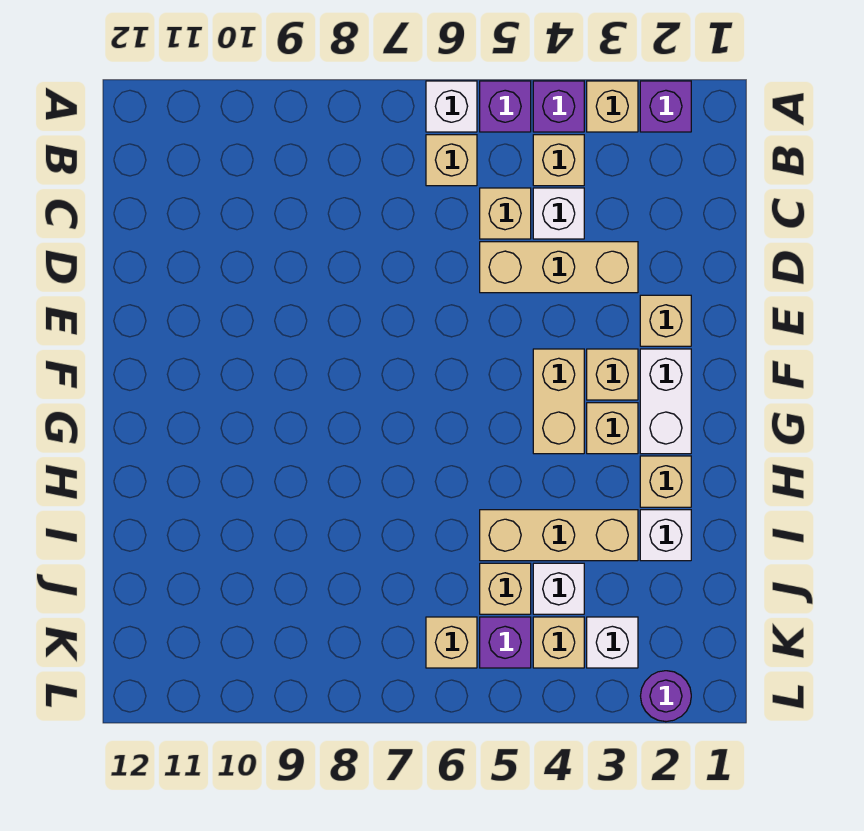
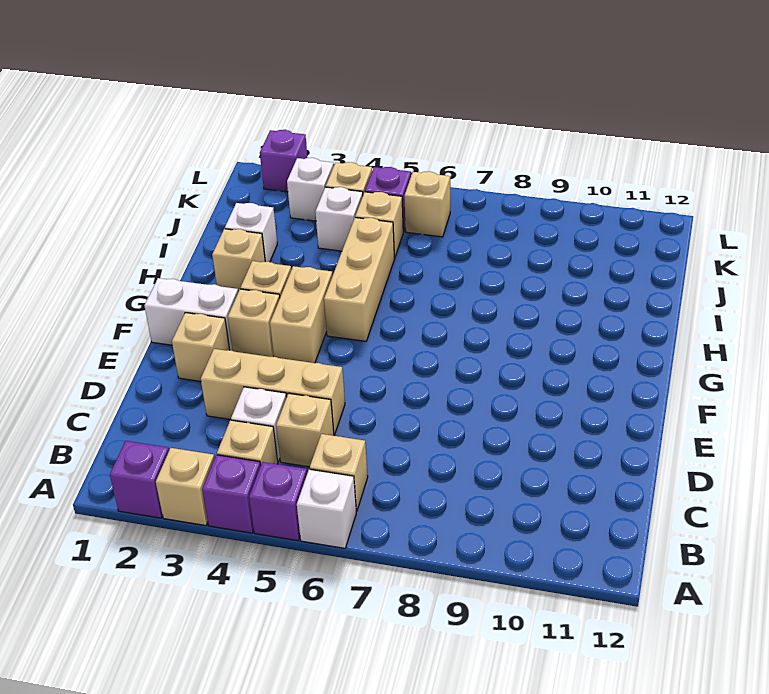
white brick F2:G2 level 1 -> white brick F1:F2 level 1
tan brick I3:I5 level 1 -> tan brick G5:I5 level 1
purple round brick L2 level 1 -> purple brick L2 level 1

